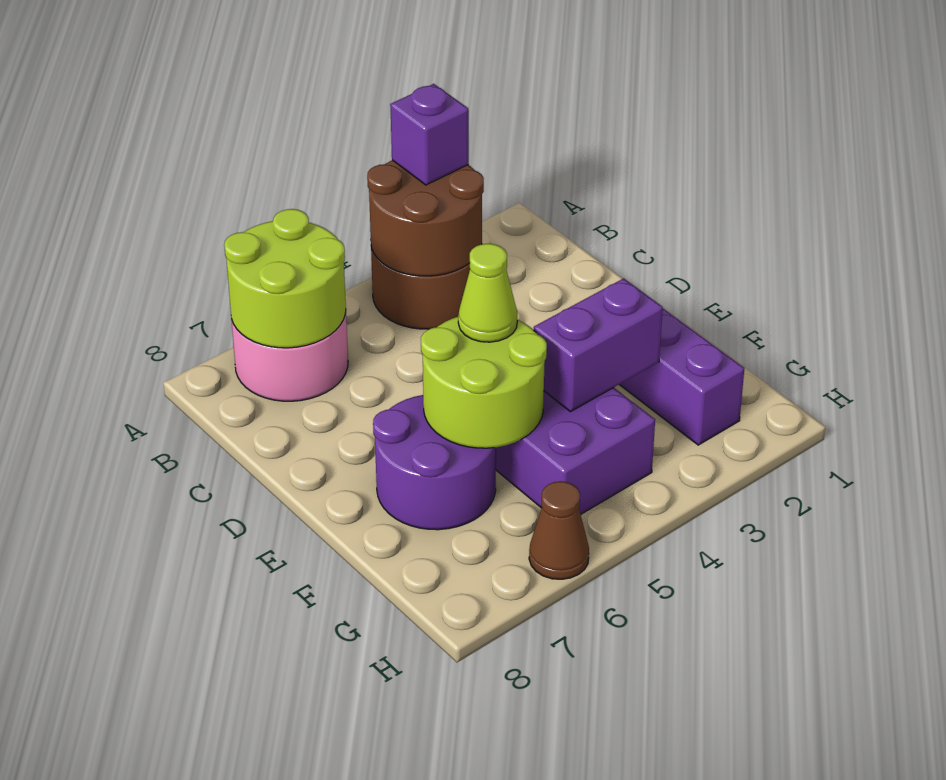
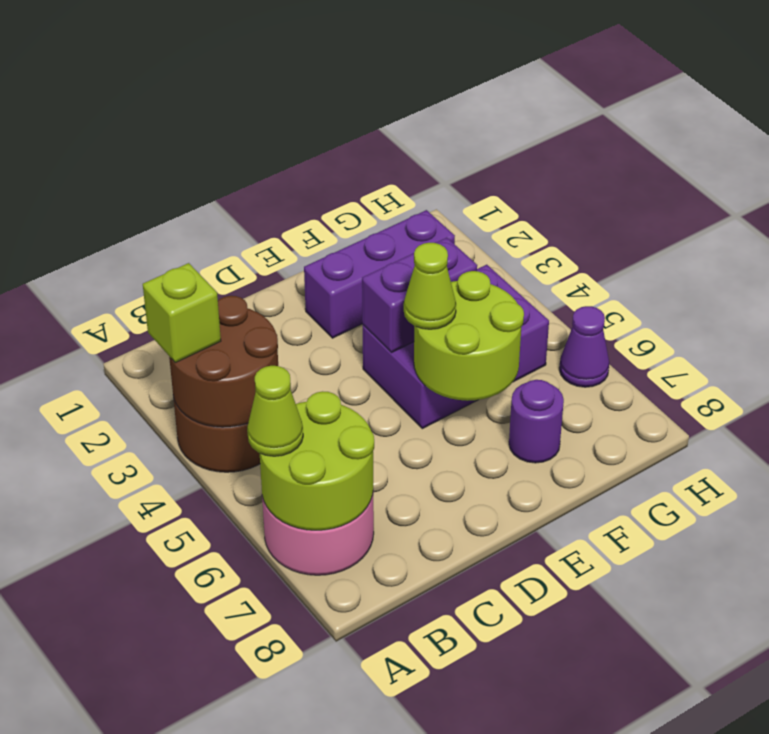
purple brick A3 level 3 -> lime brick A3 level 3
none -> lime cone A6 level 3
purple round brick E6:F7 level 1 -> purple round brick F7 level 1
purple brick F3:F4 level 2 -> purple brick E4:F4 level 2
brown cone H6 level 1 -> purple cone H6 level 1

